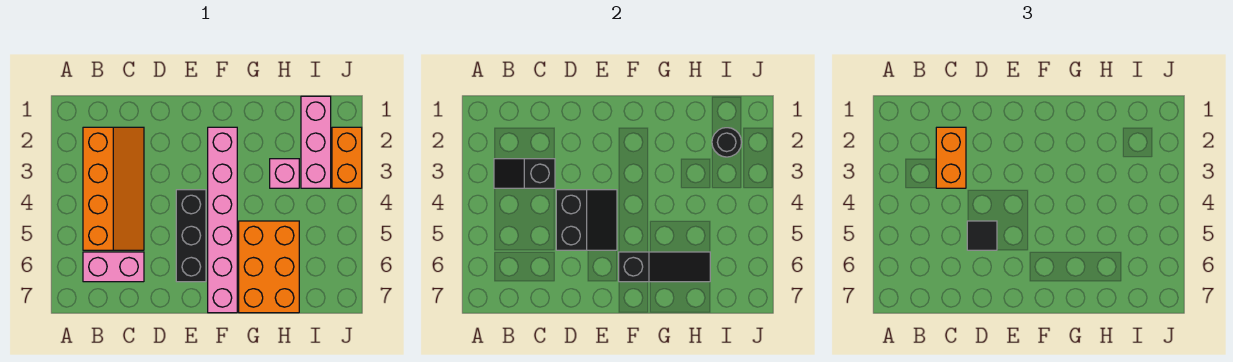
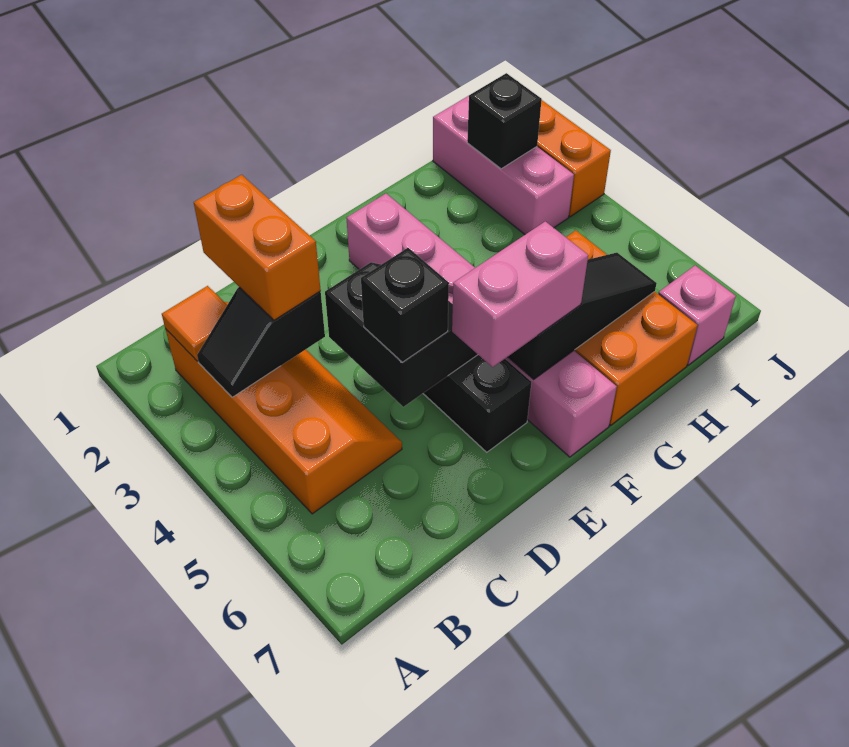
none -> orange tile B2 level 2
pink brick B6:C6 level 1 -> pink brick E6:F6 level 3
black tile D5 level 3 -> black brick D5 level 3
pink brick H3 level 1 -> pink brick I7 level 1
black round brick I2 level 2 -> black brick I2 level 2

